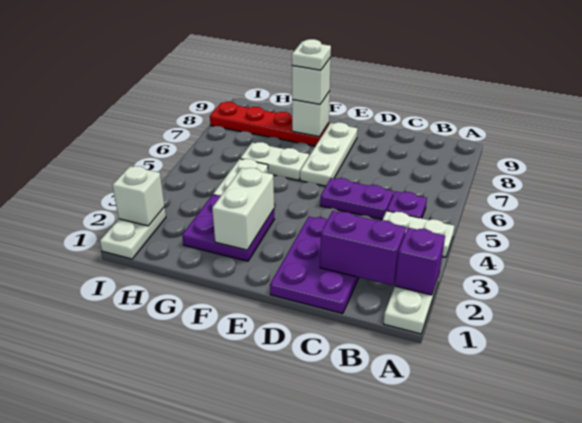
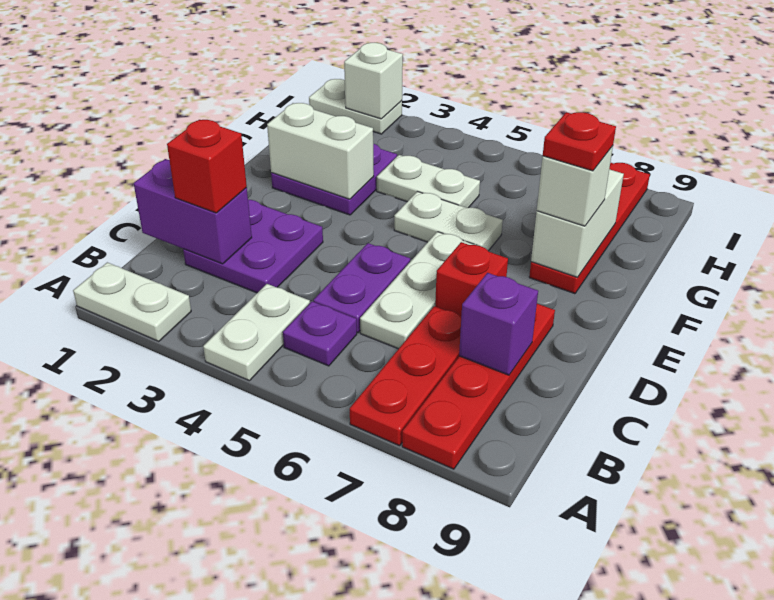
purple brick A2 level 2 -> purple brick C8 level 2
none -> red plate A7:C7 level 1
none -> red plate A8:D8 level 1
purple brick B2:C2 level 2 -> purple brick C1:C2 level 2
purple plate C1:D3 level 1 -> purple plate C2:D3 level 1
none -> red brick C2 level 3
none -> red brick D7 level 1
white plate E6:E8 level 1 -> white plate C6:E6 level 1
white plate F6:G6 level 1 -> white plate F5:F6 level 1
white brick F8 level 2 -> white brick F8:G8 level 2
white plate F8 level 4 -> red plate F8 level 4

